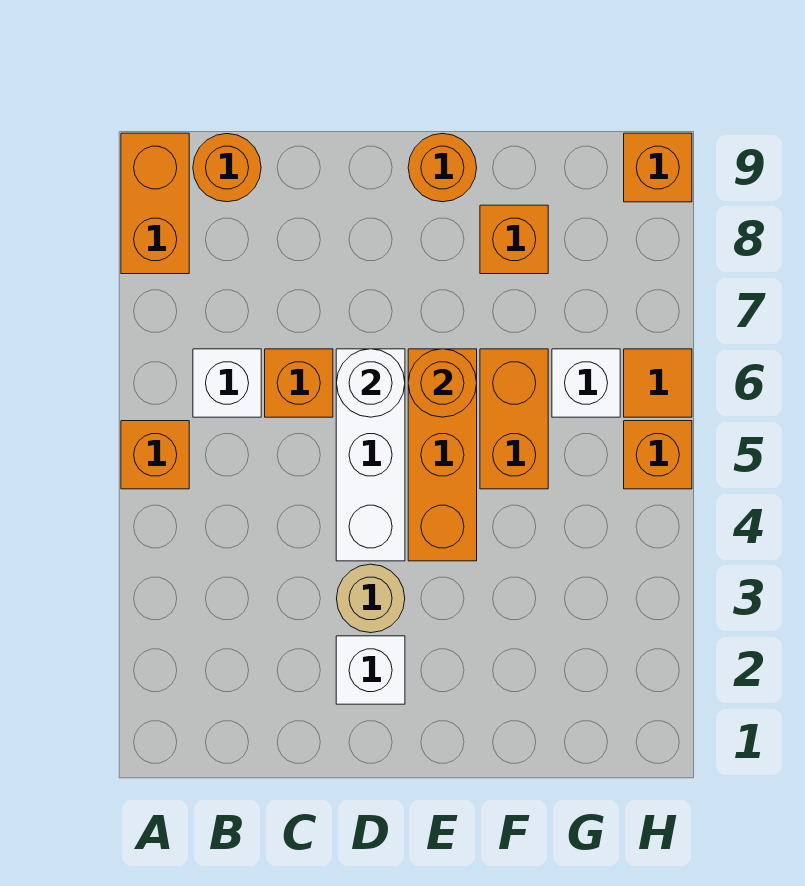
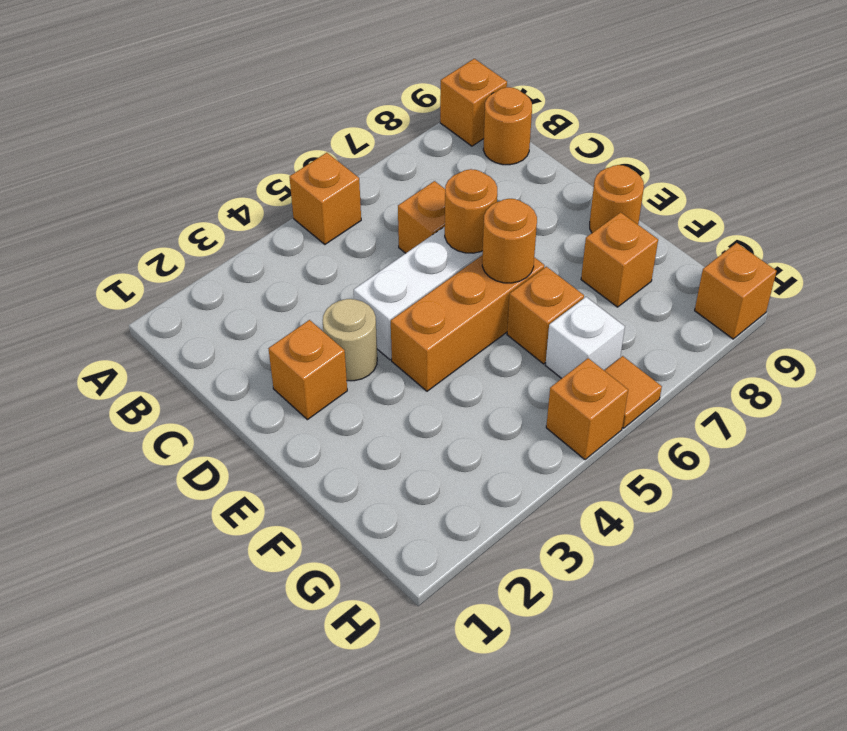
orange brick A8:A9 level 1 -> orange brick A9 level 1
white brick B6 level 1 -> none
white brick D2 level 1 -> orange brick D2 level 1
white round brick D6 level 2 -> orange round brick D6 level 2
orange brick F5:F6 level 1 -> orange brick F6 level 1

